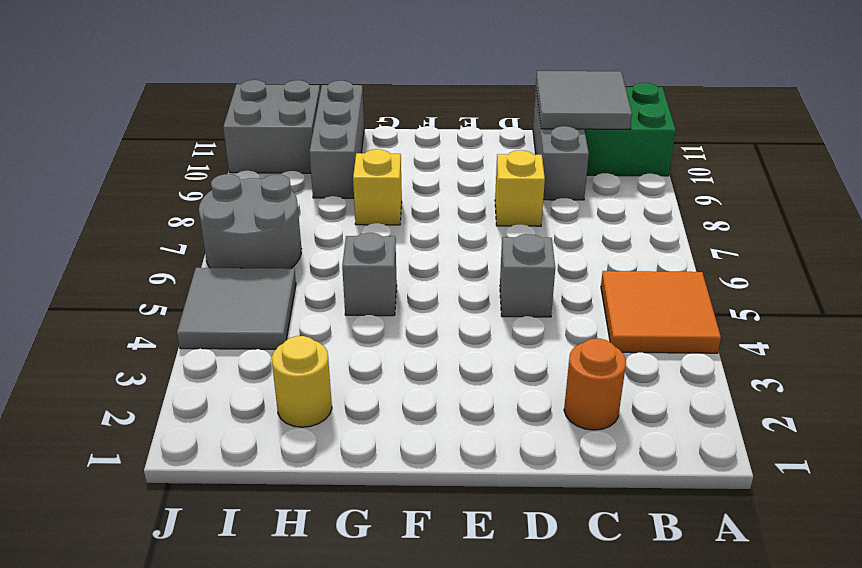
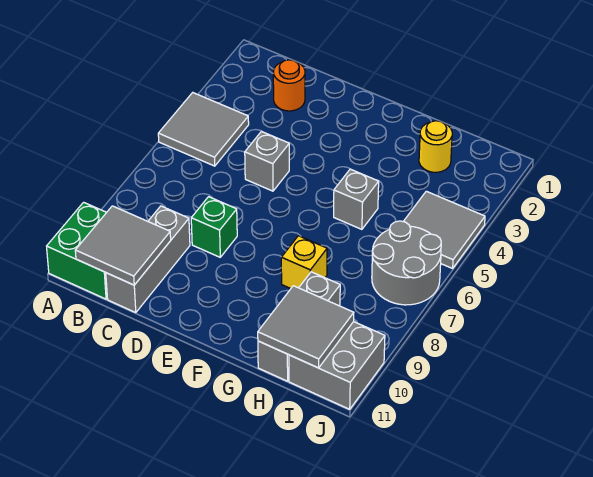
orange tile A4:B5 level 1 -> grey tile A4:B5 level 1
yellow brick D8 level 1 -> green brick D8 level 1
none -> grey tile H10:I11 level 2

